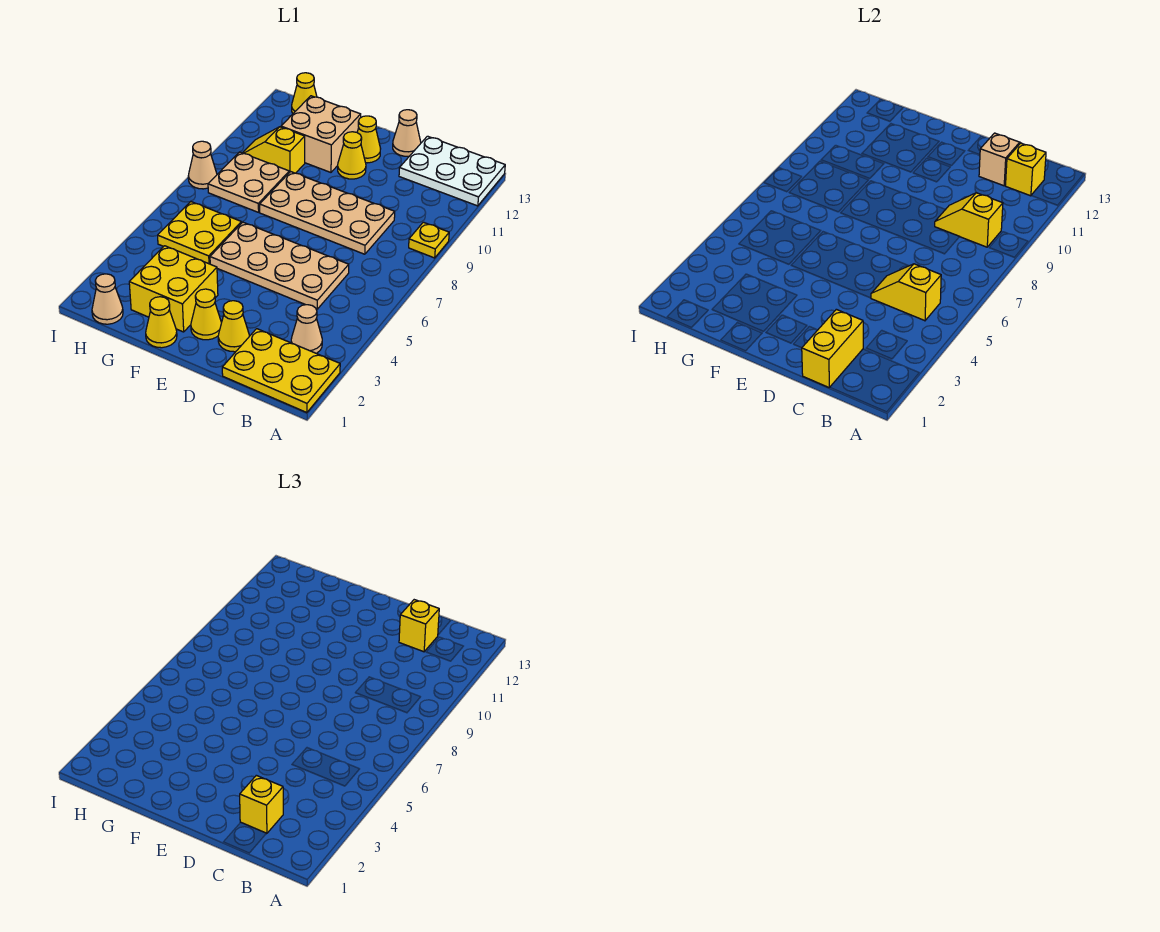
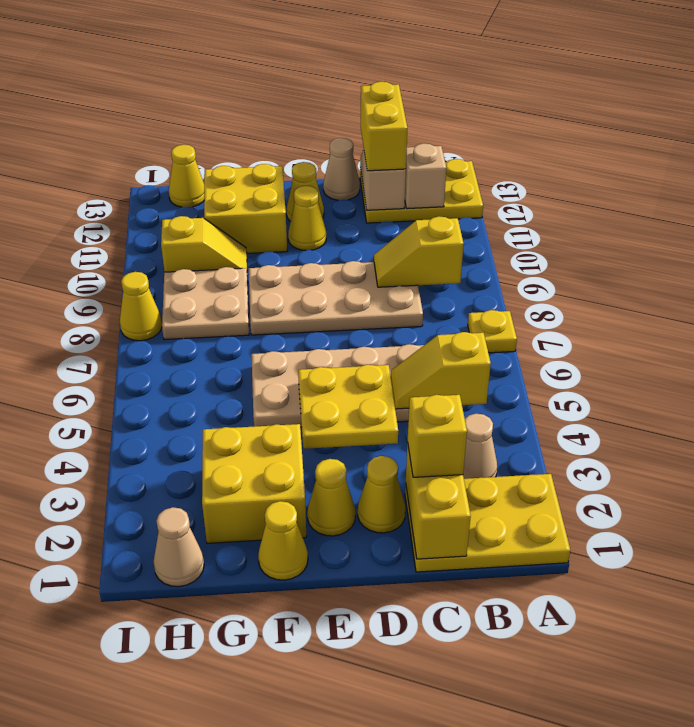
yellow plate A9 level 1 -> yellow plate A7 level 1
white plate A12:C13 level 1 -> yellow plate A12:C13 level 1
yellow brick B12 level 2 -> tan brick B12 level 2
yellow brick C12 level 3 -> yellow brick C12:C13 level 3
tan brick F11:G12 level 1 -> yellow brick F11:G12 level 1
yellow plate G5:H6 level 1 -> yellow plate D4:E5 level 2
yellow slope G10:H10 level 1 top G -> yellow slope G10:H10 level 1 top H
tan cone I8 level 1 -> yellow cone I8 level 1

